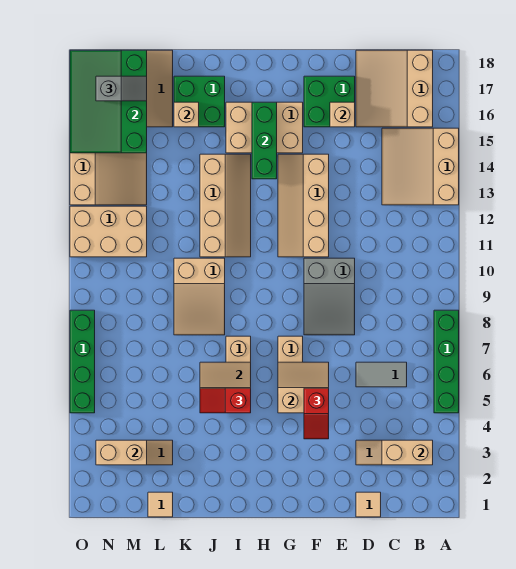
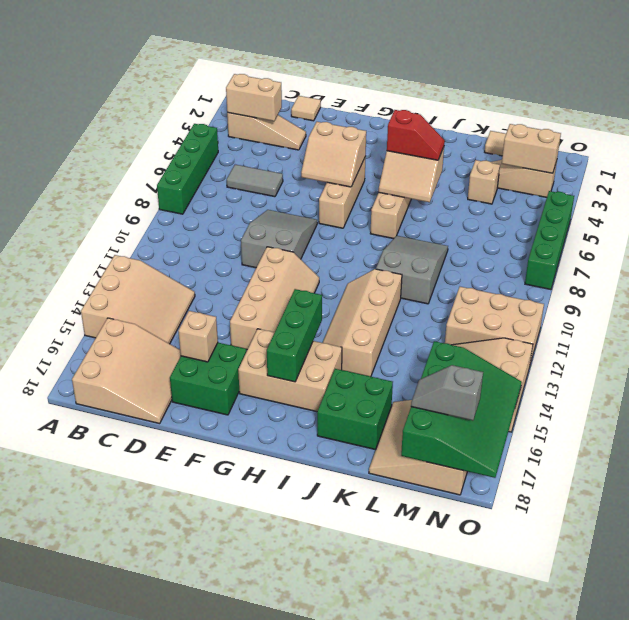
red slope F4:F5 level 3 top 5 -> none
tan slope J8:K10 level 1 top 10 -> grey slope J8:K10 level 1 top 10
tan brick K16 level 2 -> tan brick L4 level 1

